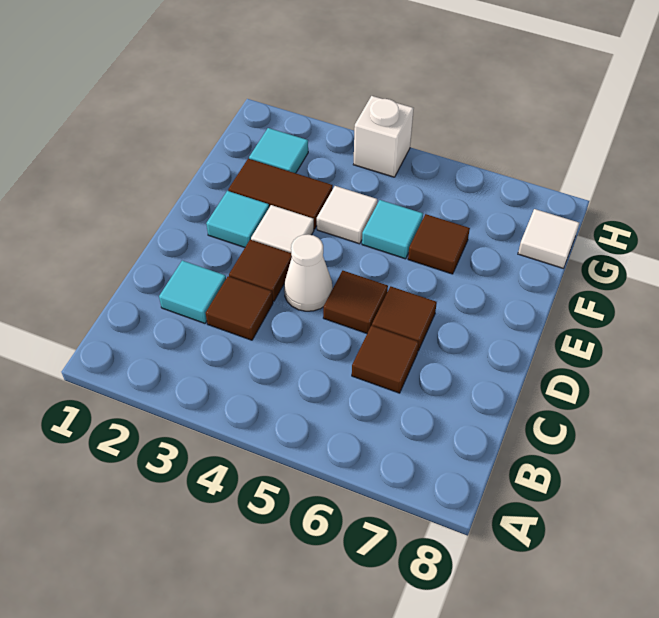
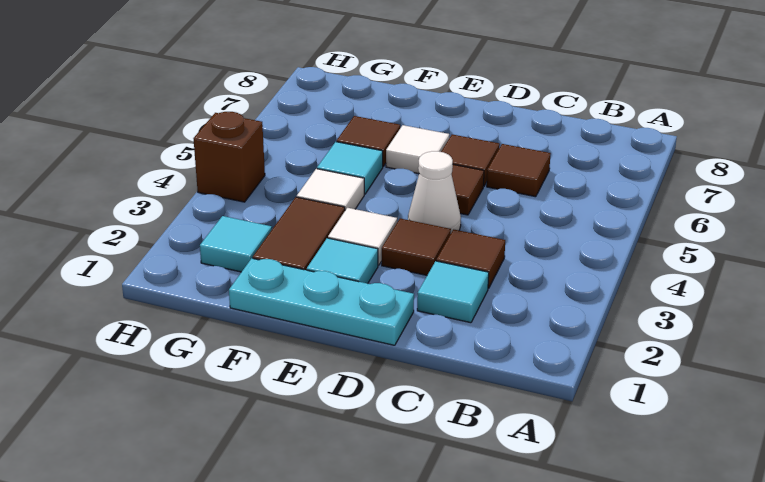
none -> cyan plate D1:F1 level 1
white tile G8 level 1 -> white tile E6 level 1
white brick H4 level 1 -> brown brick H4 level 1

